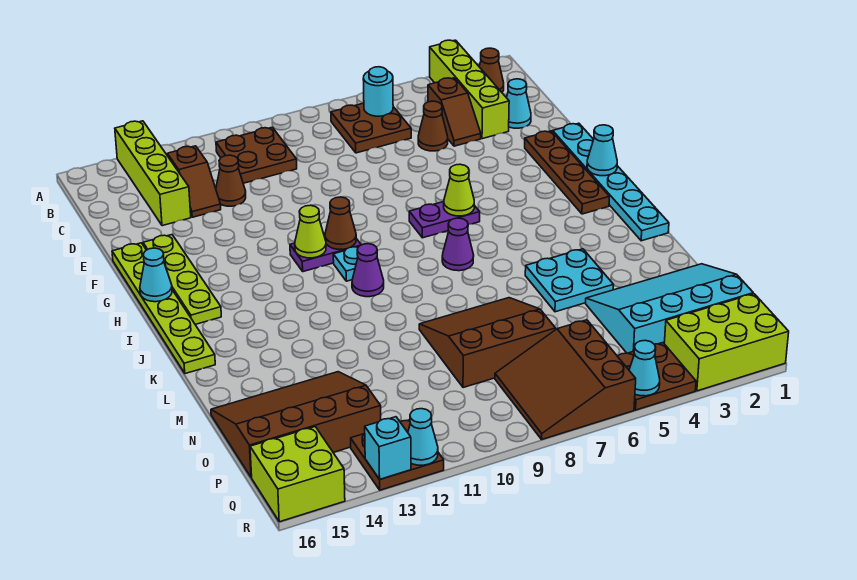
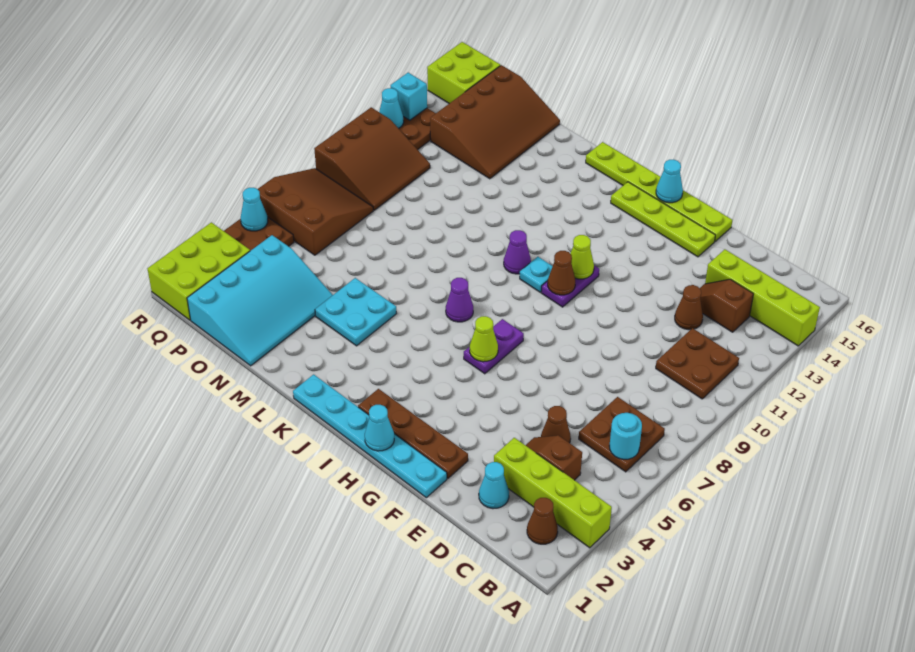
brown slope M7:O9 level 1 top O -> brown slope P9:R11 level 1 top R

